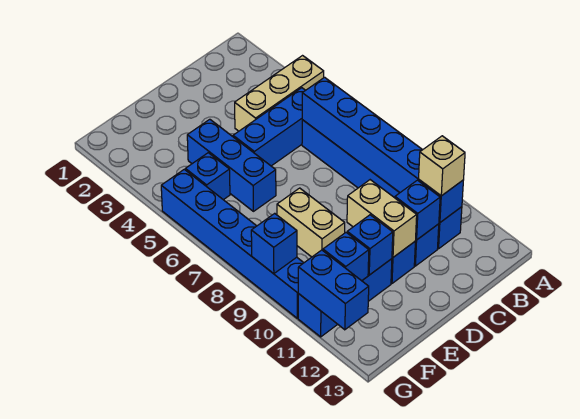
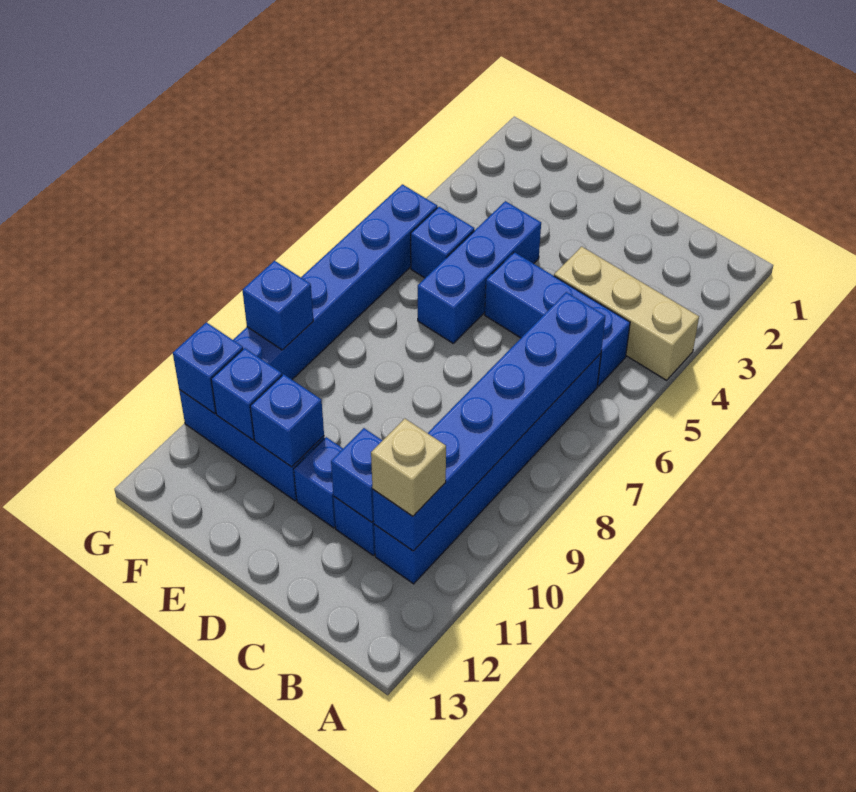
tan brick D10:D11 level 2 -> none
tan brick E8:E9 level 1 -> none
blue brick G11:G12 level 2 -> blue brick G11 level 2

